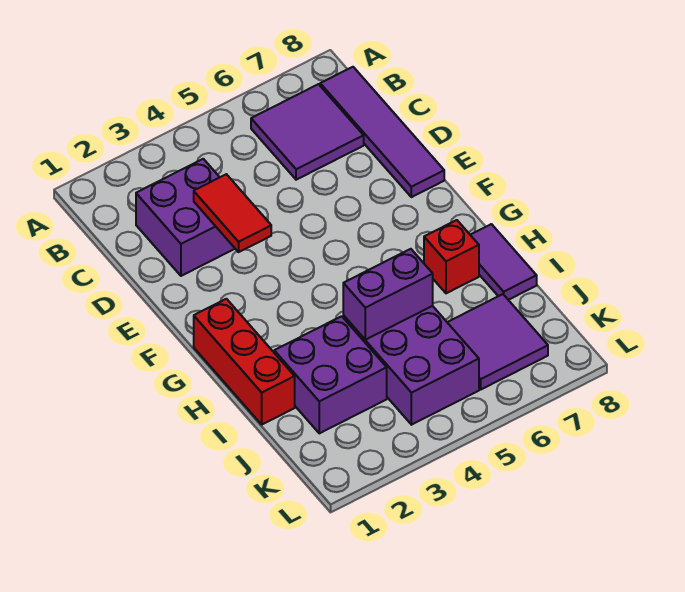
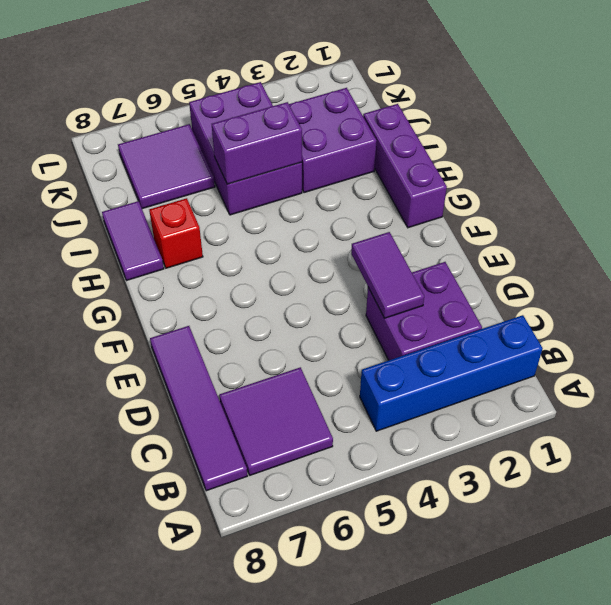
none -> blue brick B1:B4 level 1
red tile D3:E3 level 2 -> purple tile D3:E3 level 2
red brick G1:I1 level 1 -> purple brick G1:I1 level 1

